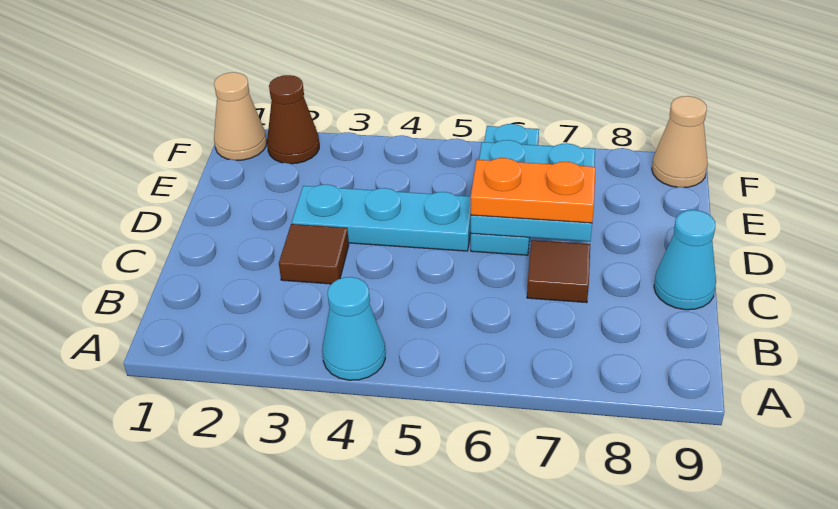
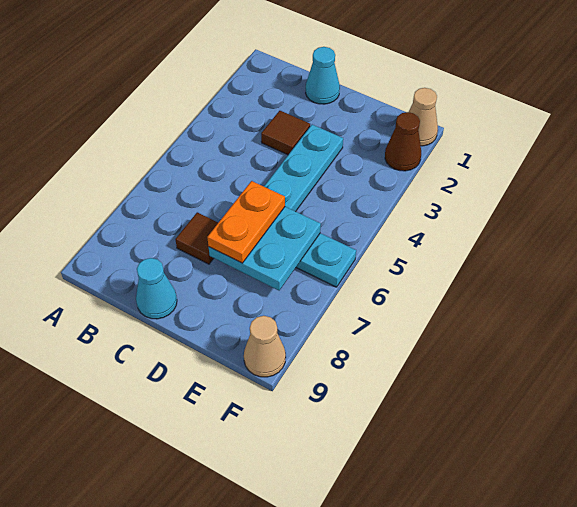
cyan cone A4 level 1 -> cyan cone C1 level 1

